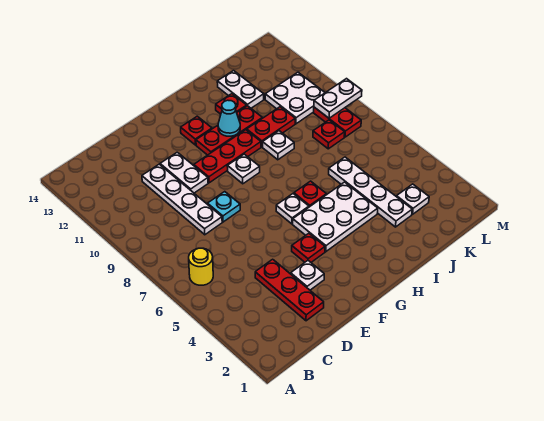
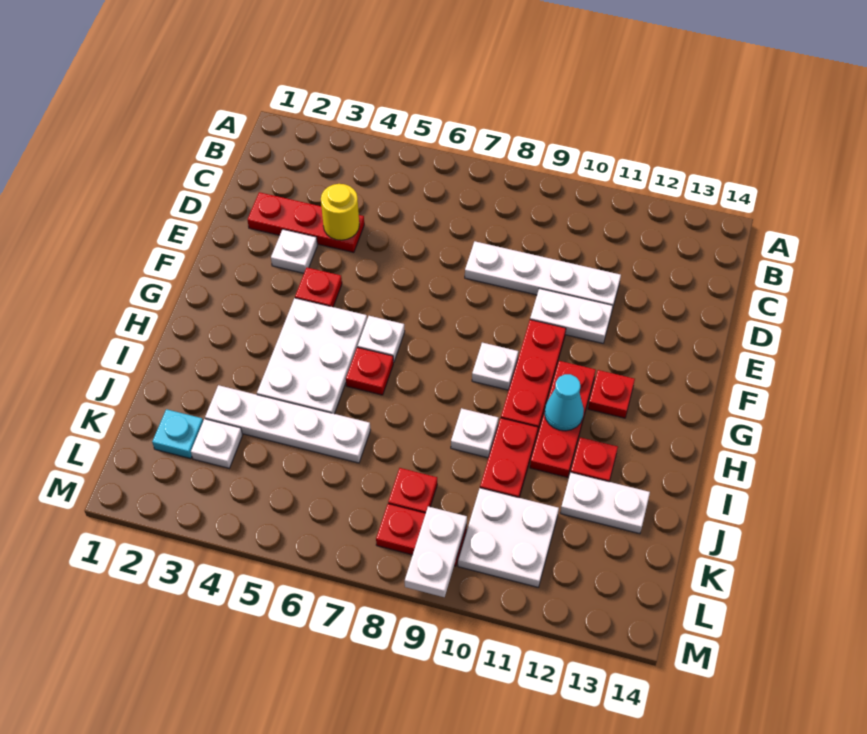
yellow round brick B6 level 1 -> yellow round brick D4 level 2
cyan plate E8 level 1 -> cyan plate K2 level 1

